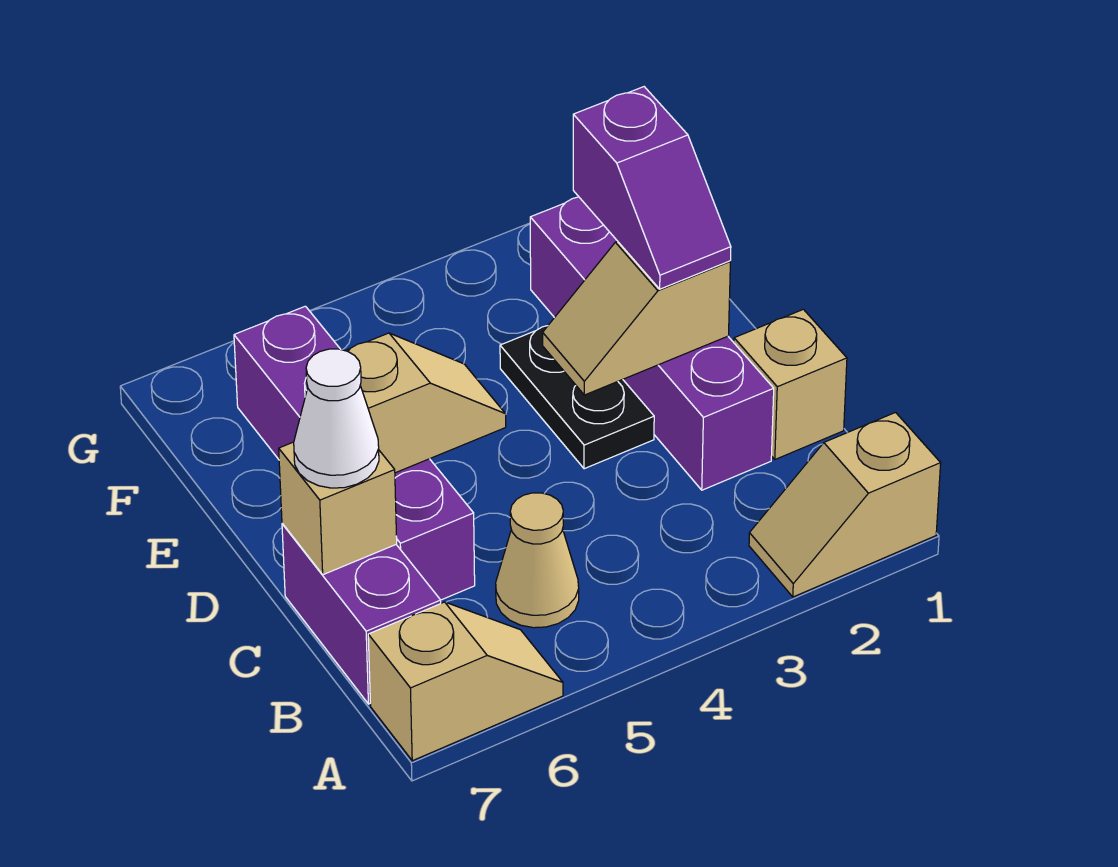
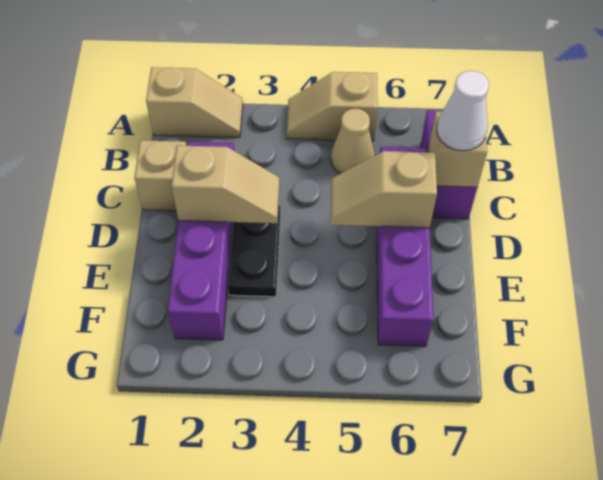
tan slope A6:A7 level 1 top 7 -> tan slope A4:A5 level 1 top 5
purple slope D2:E2 level 3 top E -> none

